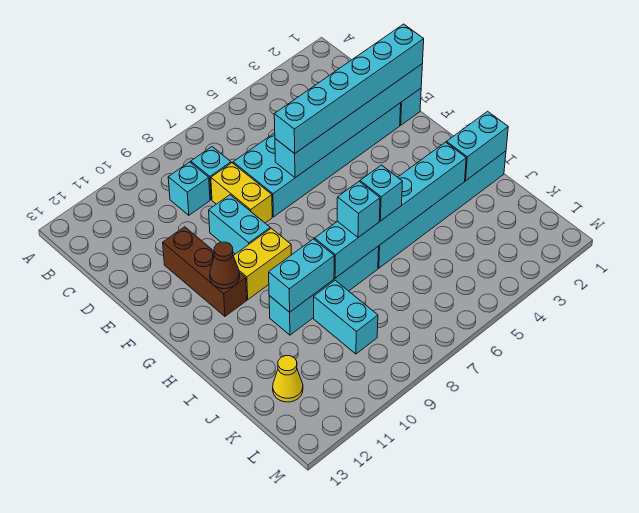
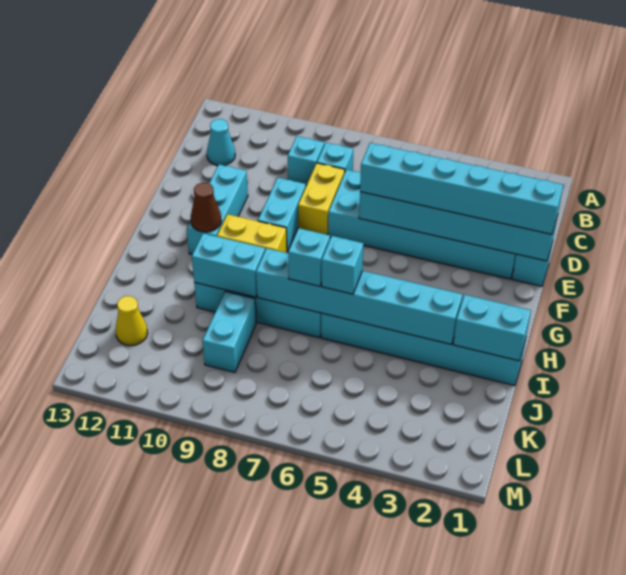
none -> cyan cone C12 level 1
brown brick E11:G11 level 1 -> cyan brick E11:G11 level 1

